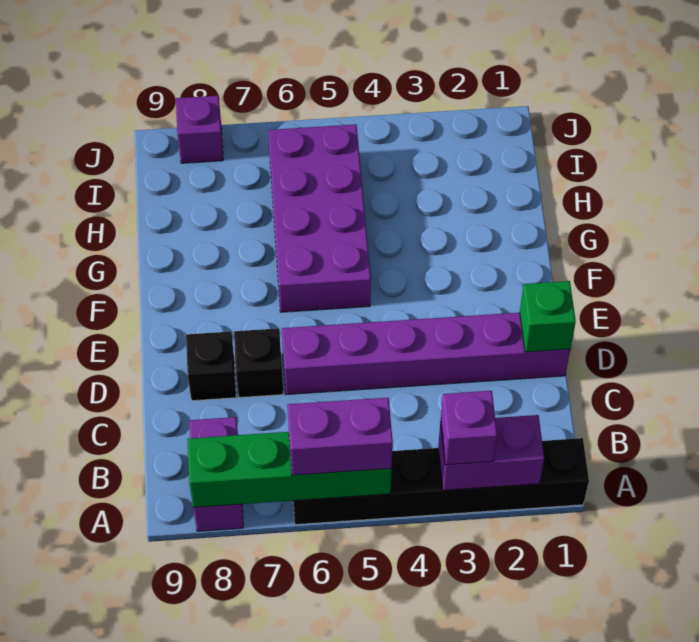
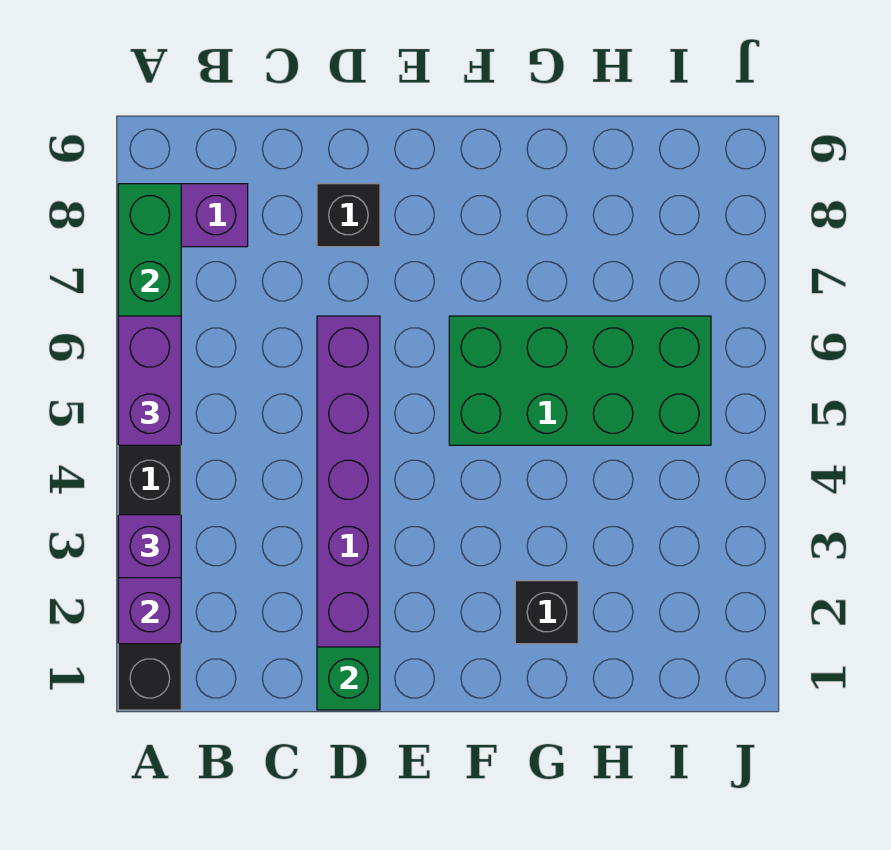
black brick D7 level 1 -> black brick G2 level 1
purple brick F5:I6 level 1 -> green brick F5:I6 level 1
purple brick J8 level 1 -> none

